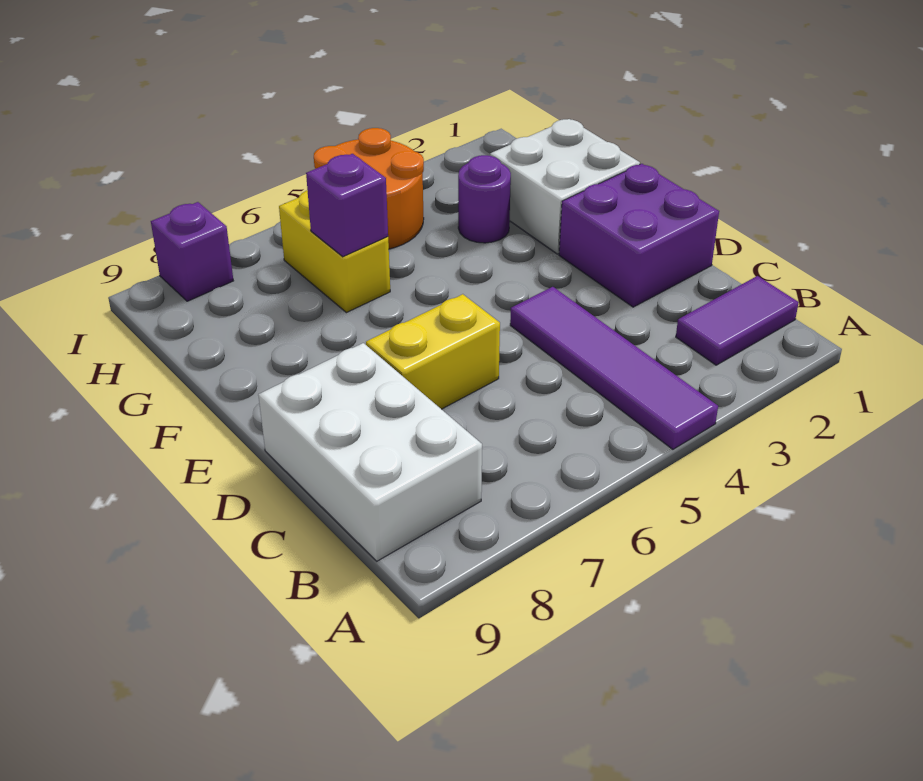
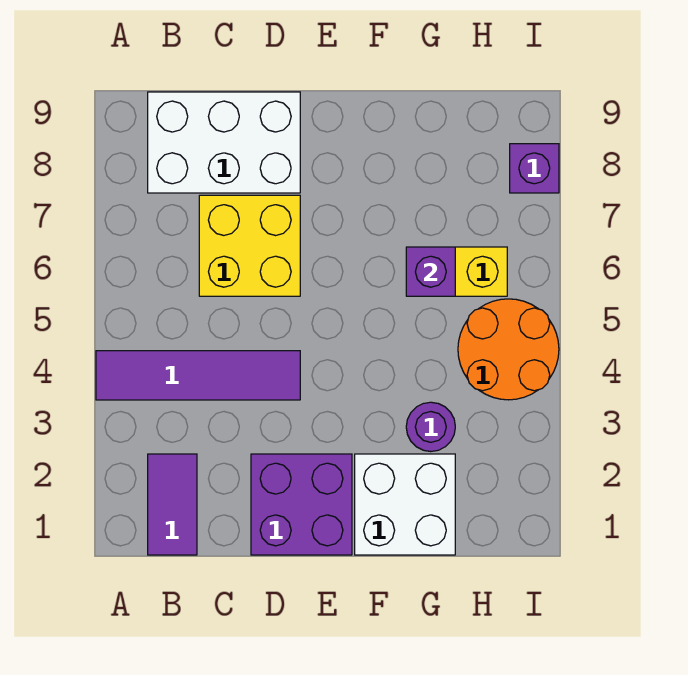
yellow brick D6:D7 level 1 -> yellow brick C6:D7 level 1

